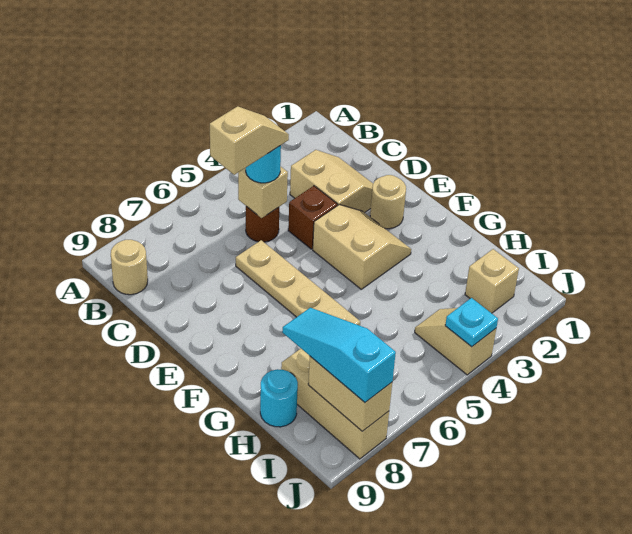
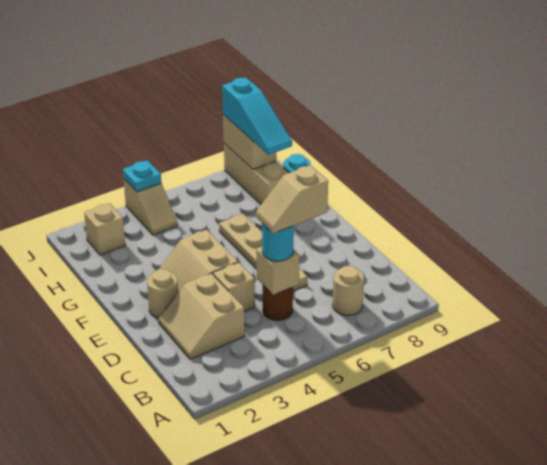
tan round brick B9 level 1 -> tan round brick B7 level 1
brown brick D4 level 1 -> tan brick D4 level 1

